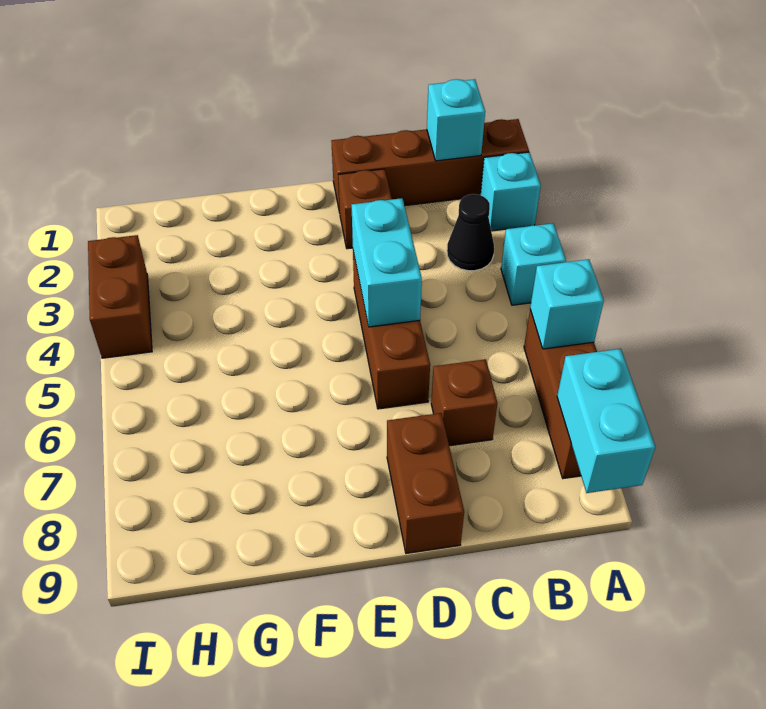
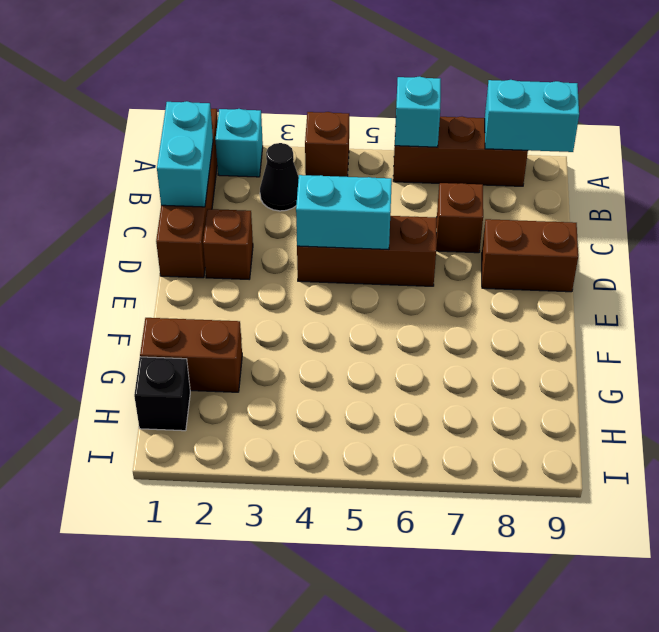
cyan brick A4 level 1 -> brown brick A4 level 1
cyan brick B1 level 2 -> cyan brick B1:C1 level 2
none -> black brick H1 level 1
brown brick I3:I4 level 1 -> brown brick G1:G2 level 1

